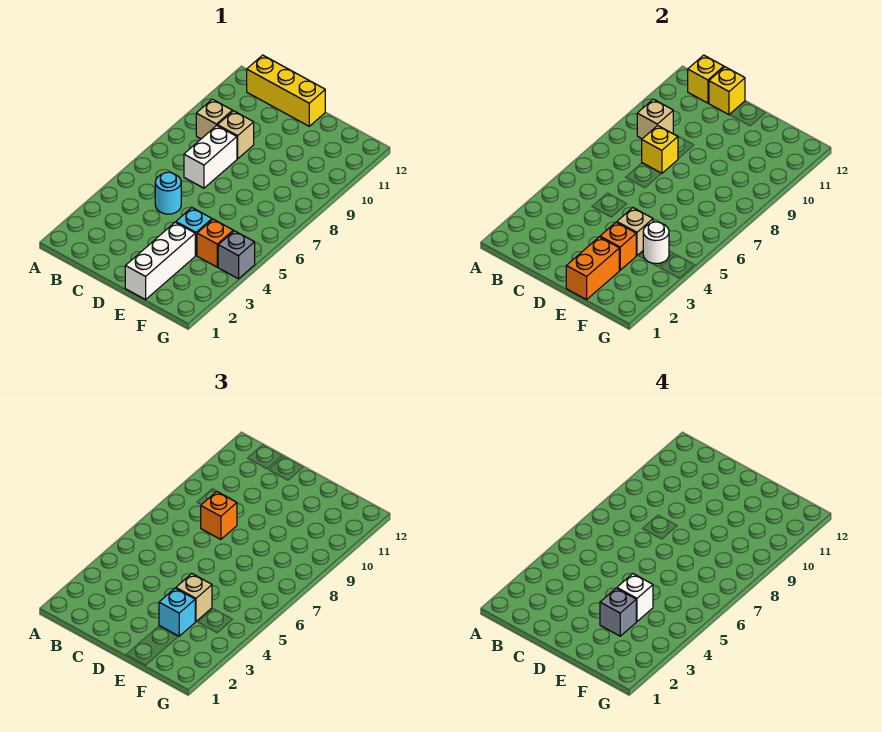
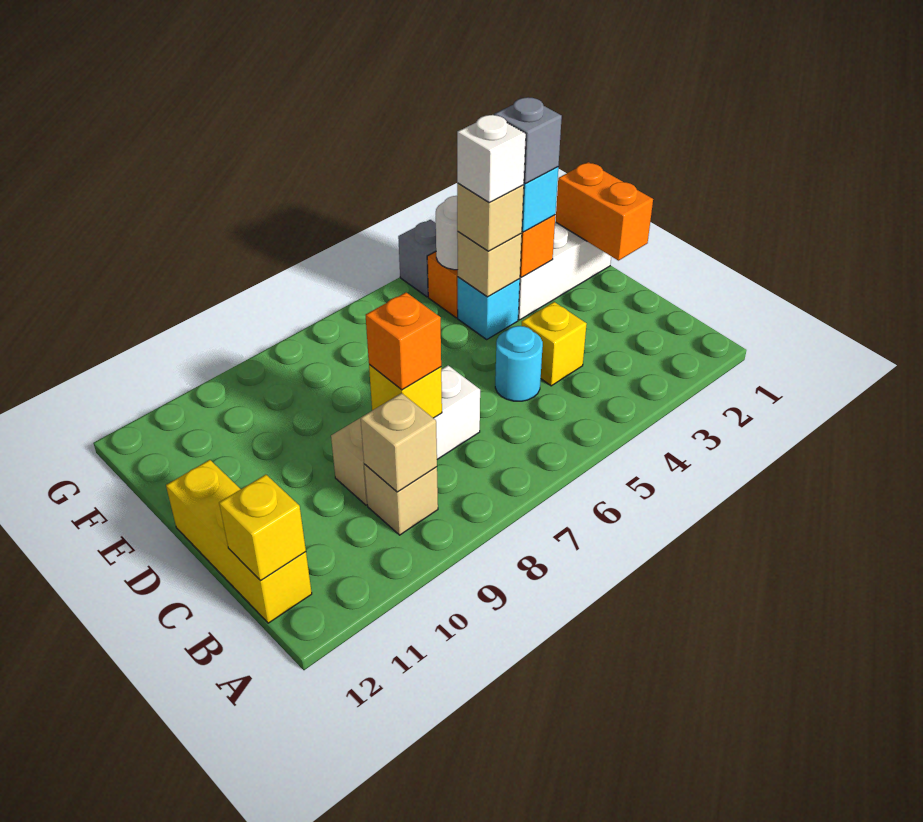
yellow brick C12 level 2 -> yellow brick C4 level 1
orange brick E1:E2 level 2 -> orange brick D1:E1 level 2

